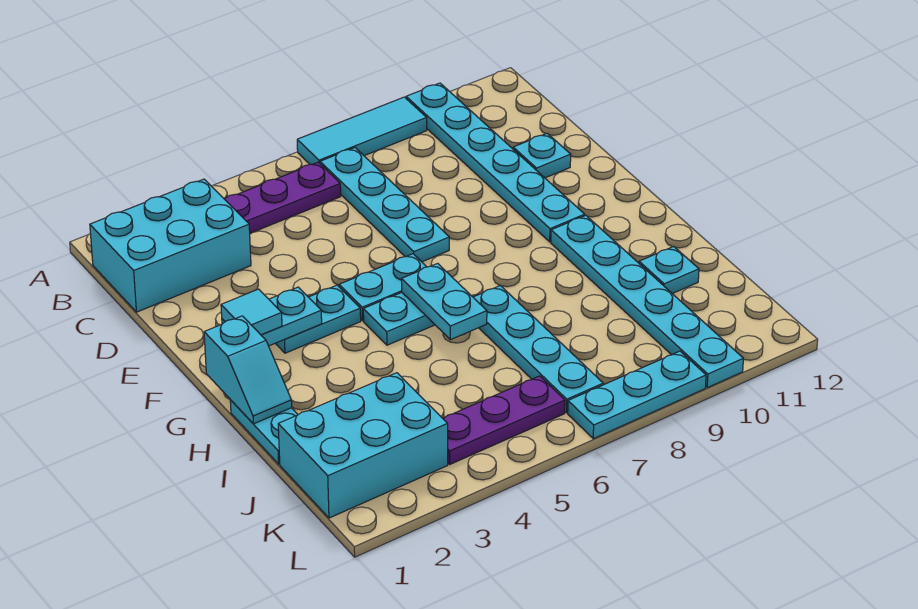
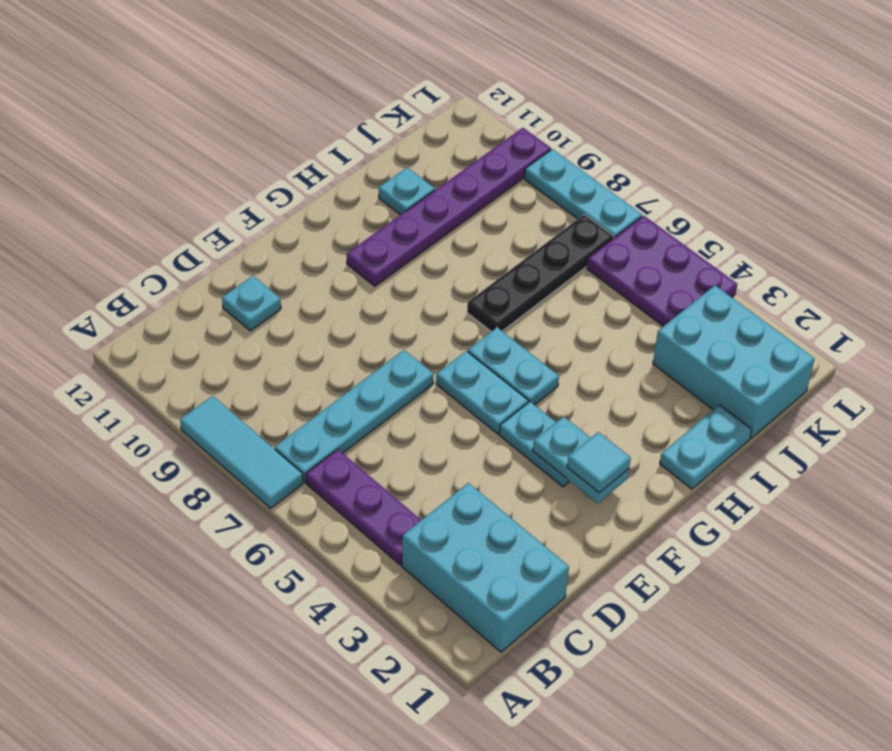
cyan plate A10:F10 level 1 -> none
cyan slope G1:H1 level 2 top G -> none
cyan plate G6:H6 level 2 -> none
cyan plate G10:L10 level 1 -> purple plate G10:L10 level 1
cyan plate H7:K7 level 1 -> black plate H7:K7 level 1
purple plate K4:K6 level 1 -> purple plate K4:L6 level 1

